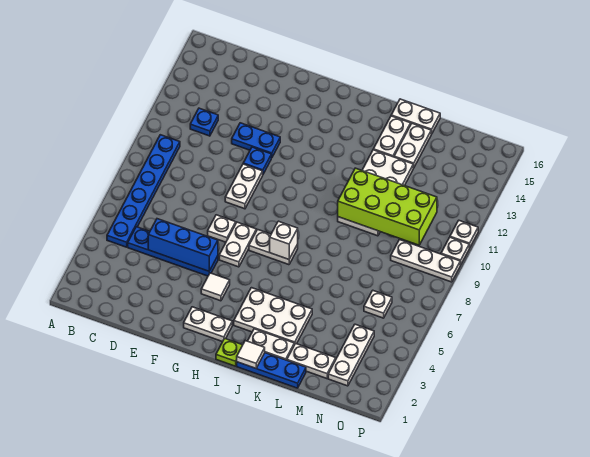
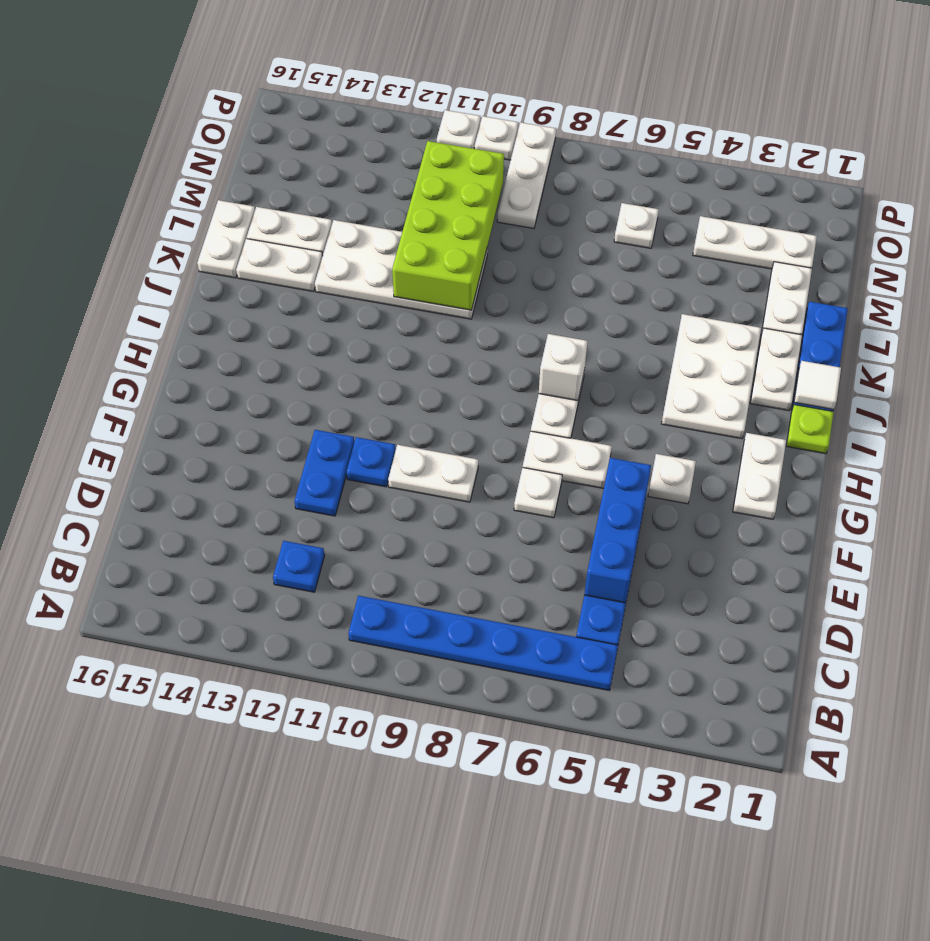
white tile G4 level 1 -> white plate G4 level 1

